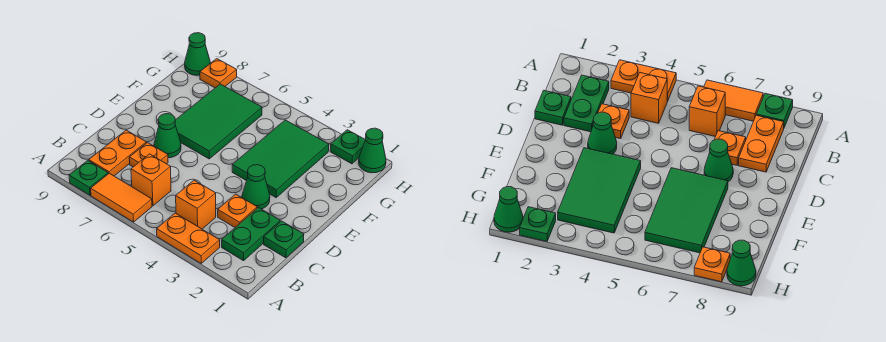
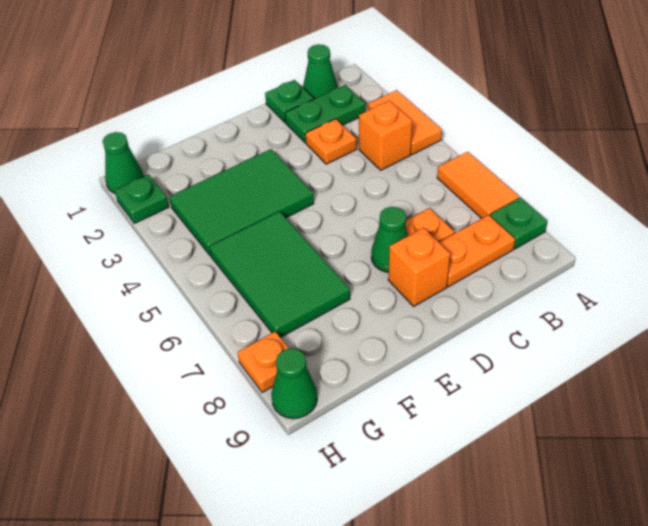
orange plate A3:A4 level 1 -> orange tile A3:A4 level 1
orange brick B6 level 1 -> orange brick D8 level 1
green cone D3 level 1 -> green cone B1 level 1
green tile E6:G7 level 1 -> green tile F5:G7 level 1

